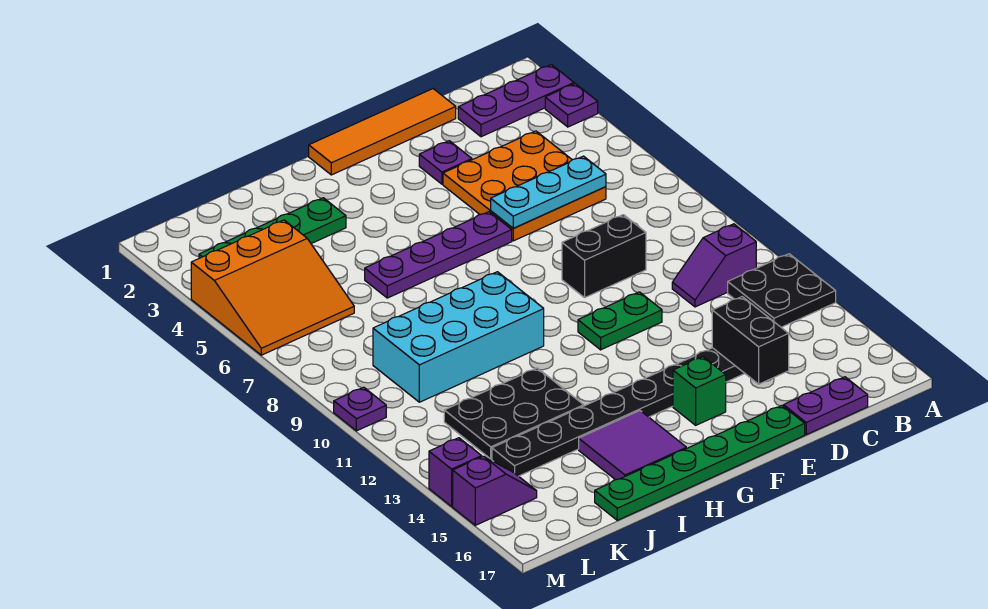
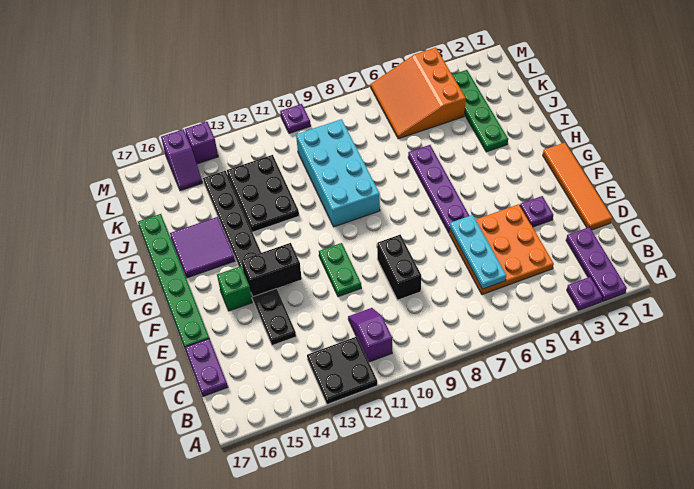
black brick D14:D15 level 2 -> black brick F13:F14 level 2

